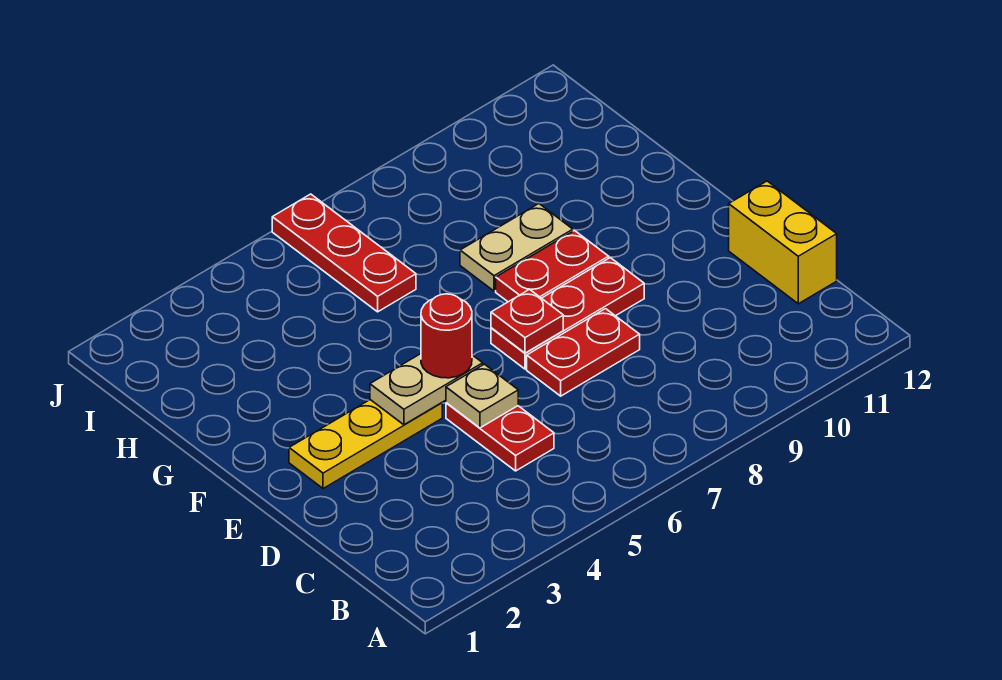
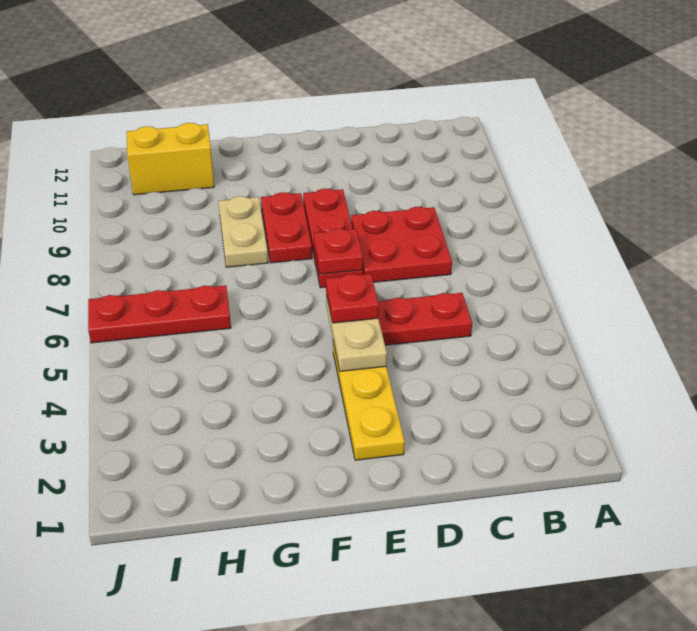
yellow brick C12:D12 level 1 -> yellow brick H11:I11 level 1
tan plate D5 level 2 -> none
red plate D7:D8 level 1 -> red plate C7:D8 level 1
red round brick E5 level 3 -> red plate E5 level 3

